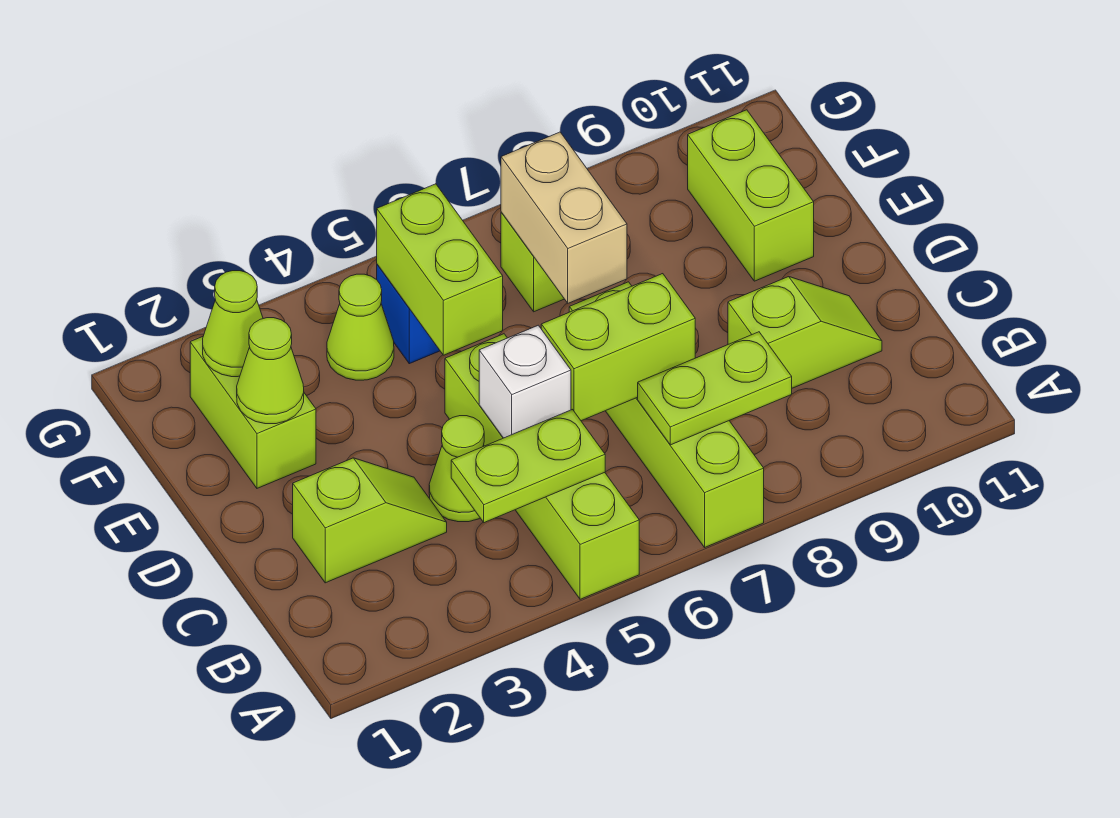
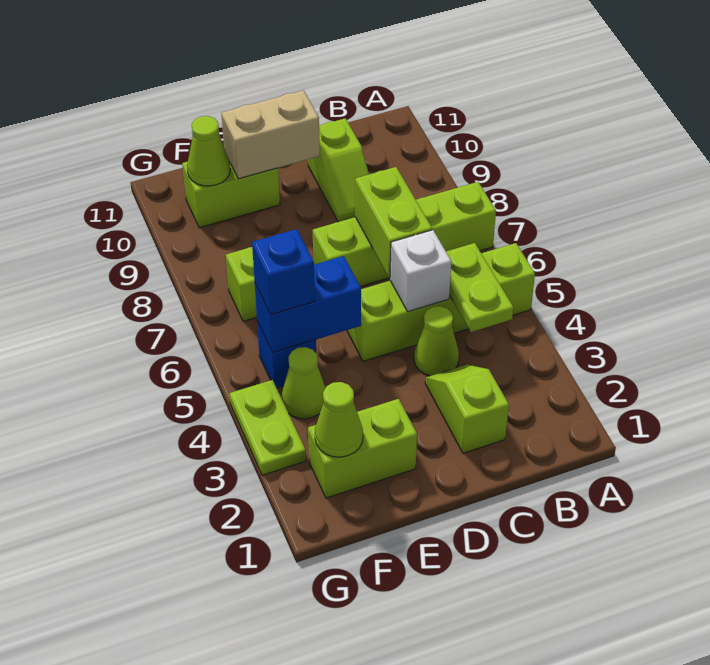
lime plate B7:B8 level 2 -> lime plate G3:G4 level 1
lime slope C9:C10 level 1 top 9 -> lime slope C9:C10 level 1 top 10
lime cone E2 level 2 -> lime cone F10 level 2
lime brick E5:F5 level 2 -> blue brick E5:F5 level 2
tan brick E7:F7 level 2 -> tan brick D10:E10 level 2
none -> blue brick F5 level 3

